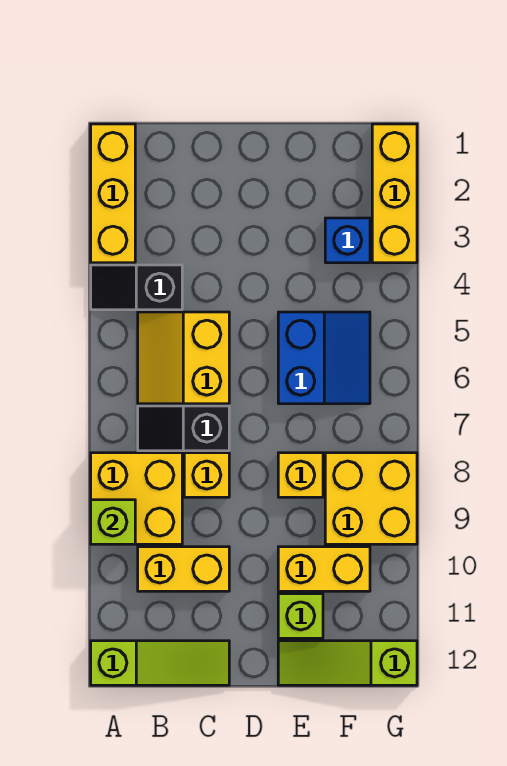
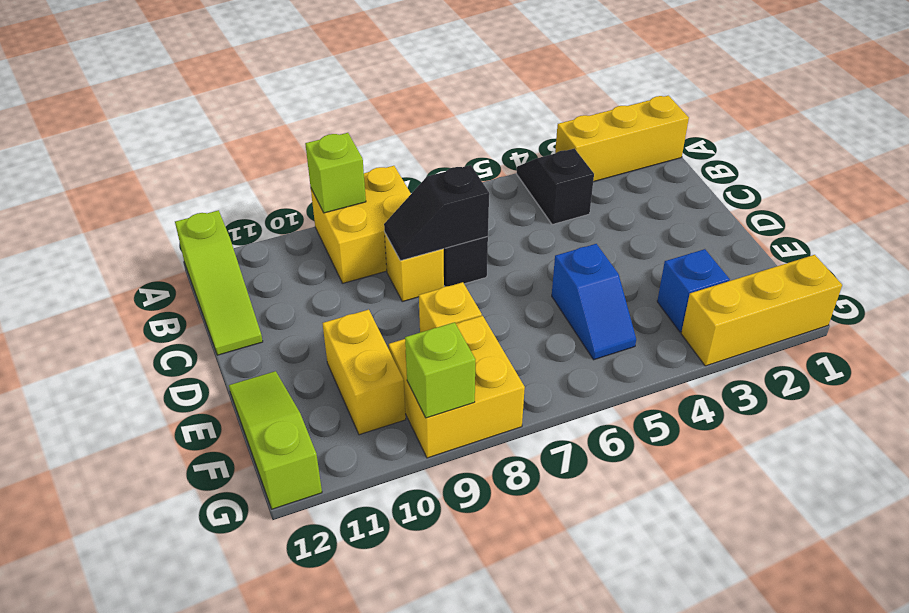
yellow slope B5:C6 level 1 top C -> none
yellow brick B10:C10 level 1 -> none
none -> black slope C7:C8 level 2 top 7
blue slope E5:F6 level 1 top E -> blue slope E5:F5 level 1 top E
lime brick E11 level 1 -> lime brick G9 level 2

